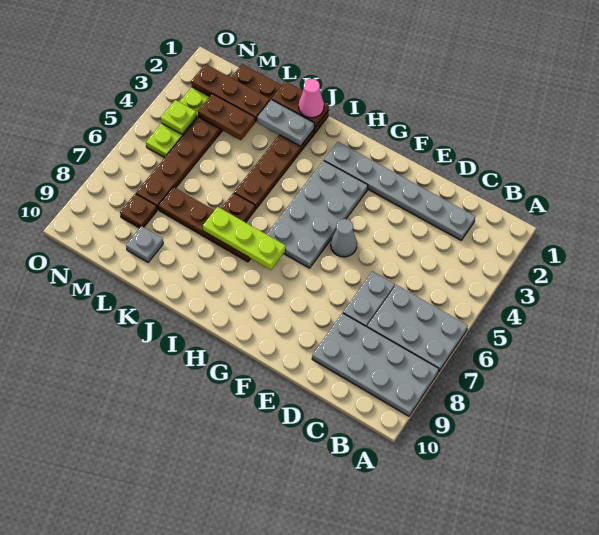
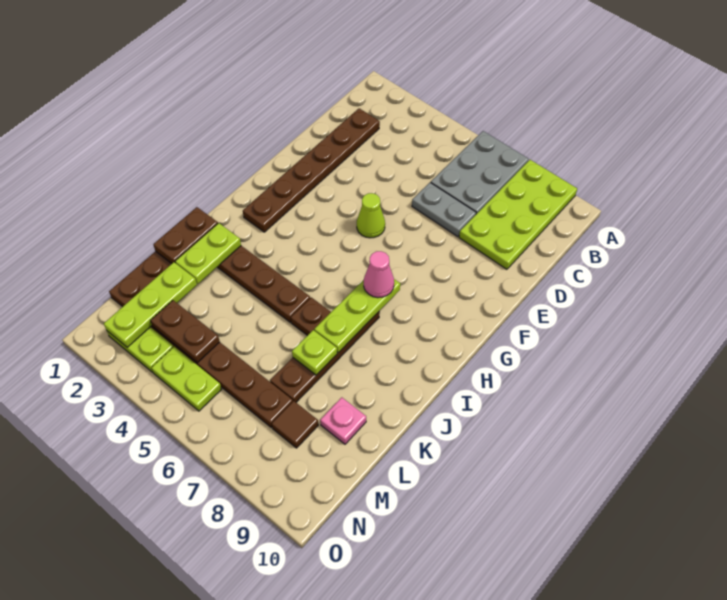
grey plate A8:D9 level 1 -> lime plate A8:D9 level 1
grey plate C2:H2 level 1 -> brown plate C2:H2 level 1
grey cone F5 level 1 -> lime cone F5 level 1
grey plate G3:H6 level 1 -> none
pink cone J1 level 3 -> pink cone H7 level 3
grey plate J2:K2 level 2 -> lime plate J2:K2 level 2
brown plate L2:N2 level 2 -> lime plate L2:N2 level 2
brown plate L3:M3 level 2 -> brown plate M3:M4 level 2
grey plate L9 level 1 -> pink plate L9 level 1
brown plate M8 level 1 -> brown tile M8 level 1
lime plate N4 level 2 -> lime plate K7 level 2

